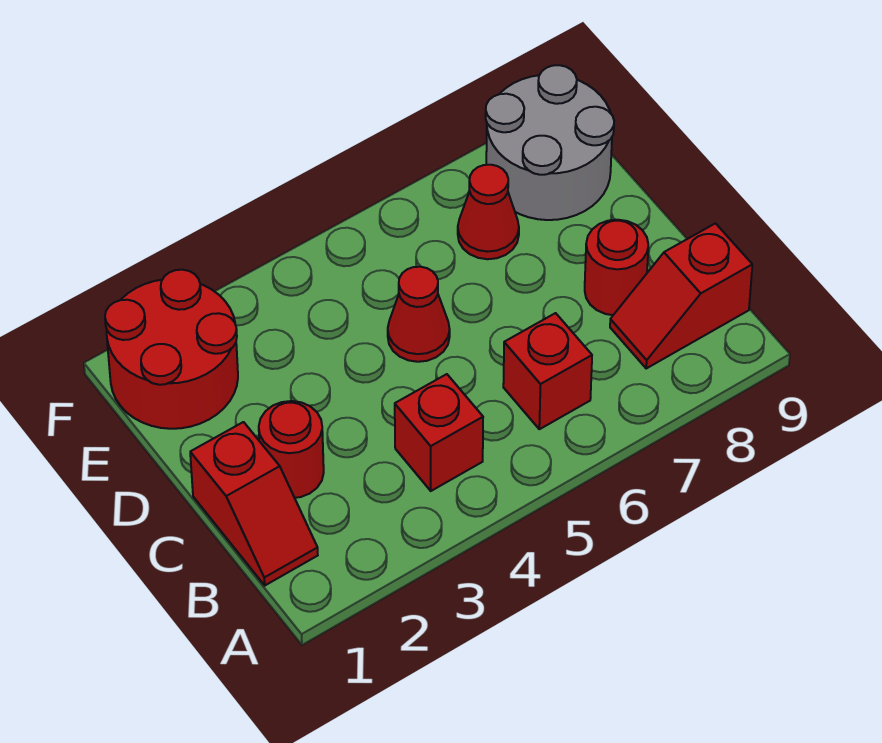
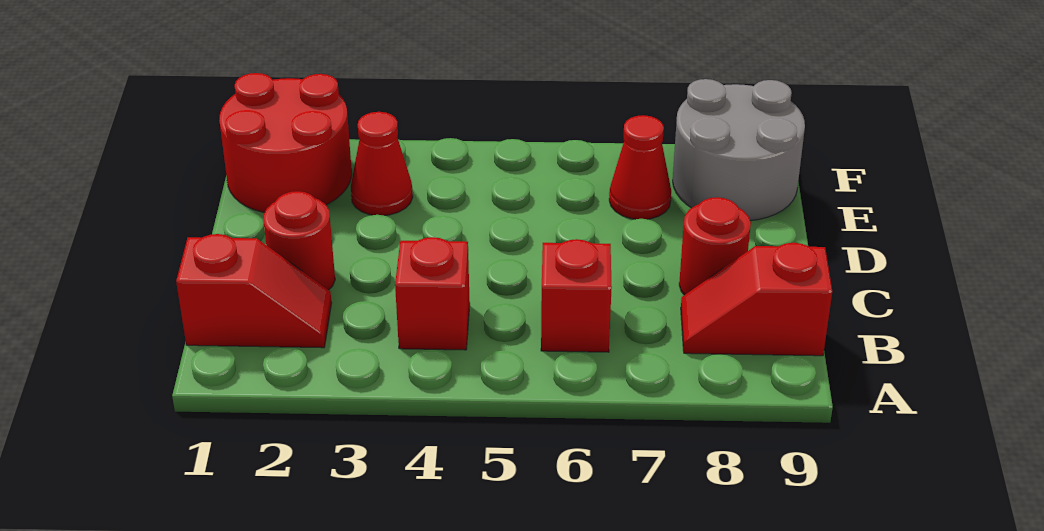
red slope B1:C1 level 1 top C -> red slope B1:B2 level 1 top 1
red cone D5 level 1 -> red cone E3 level 1

